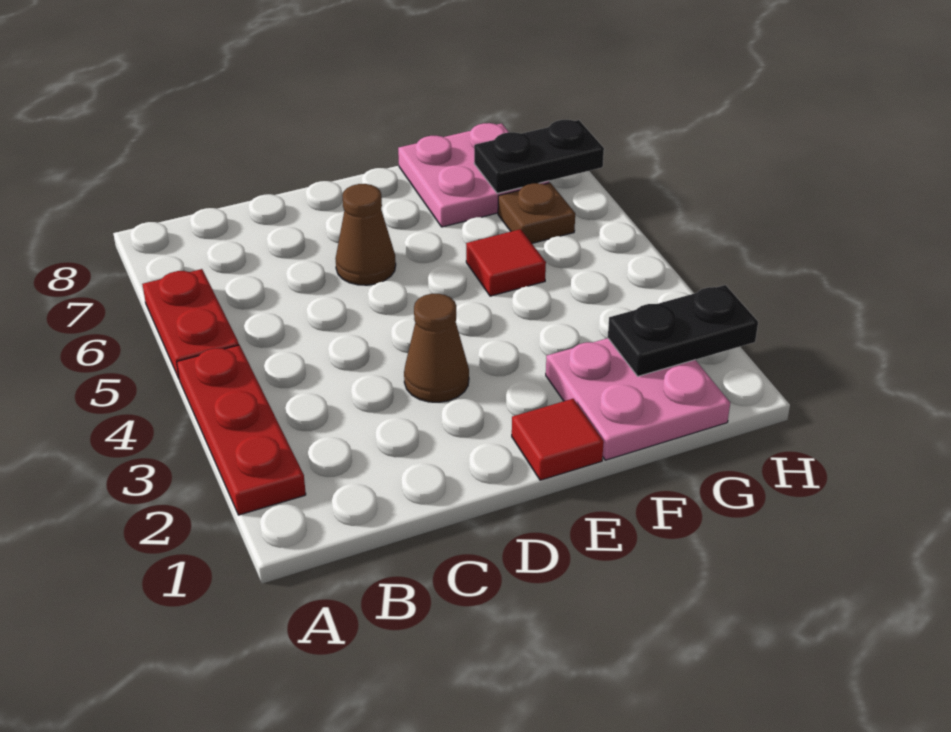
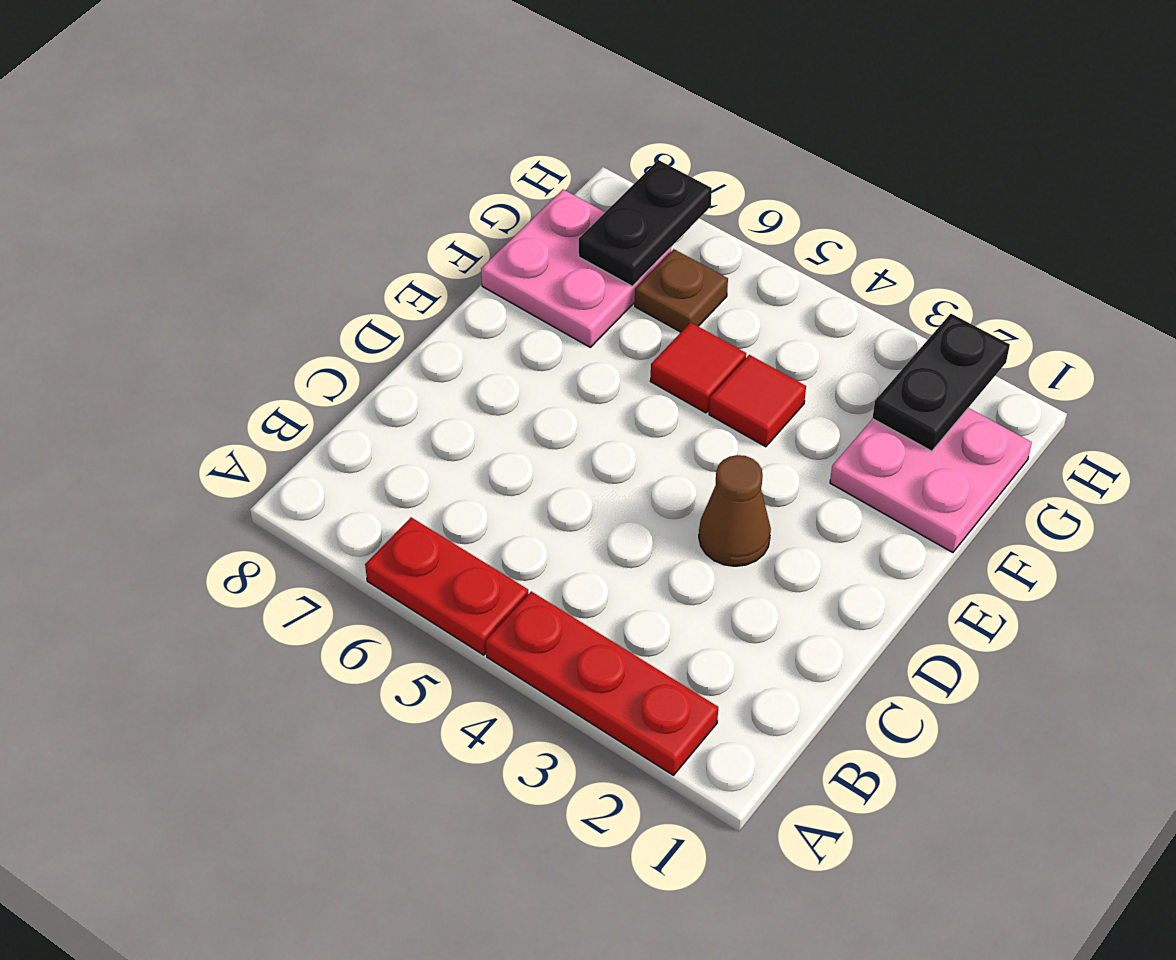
brown cone D6 level 1 -> none
red tile E1 level 1 -> red tile F4 level 1

